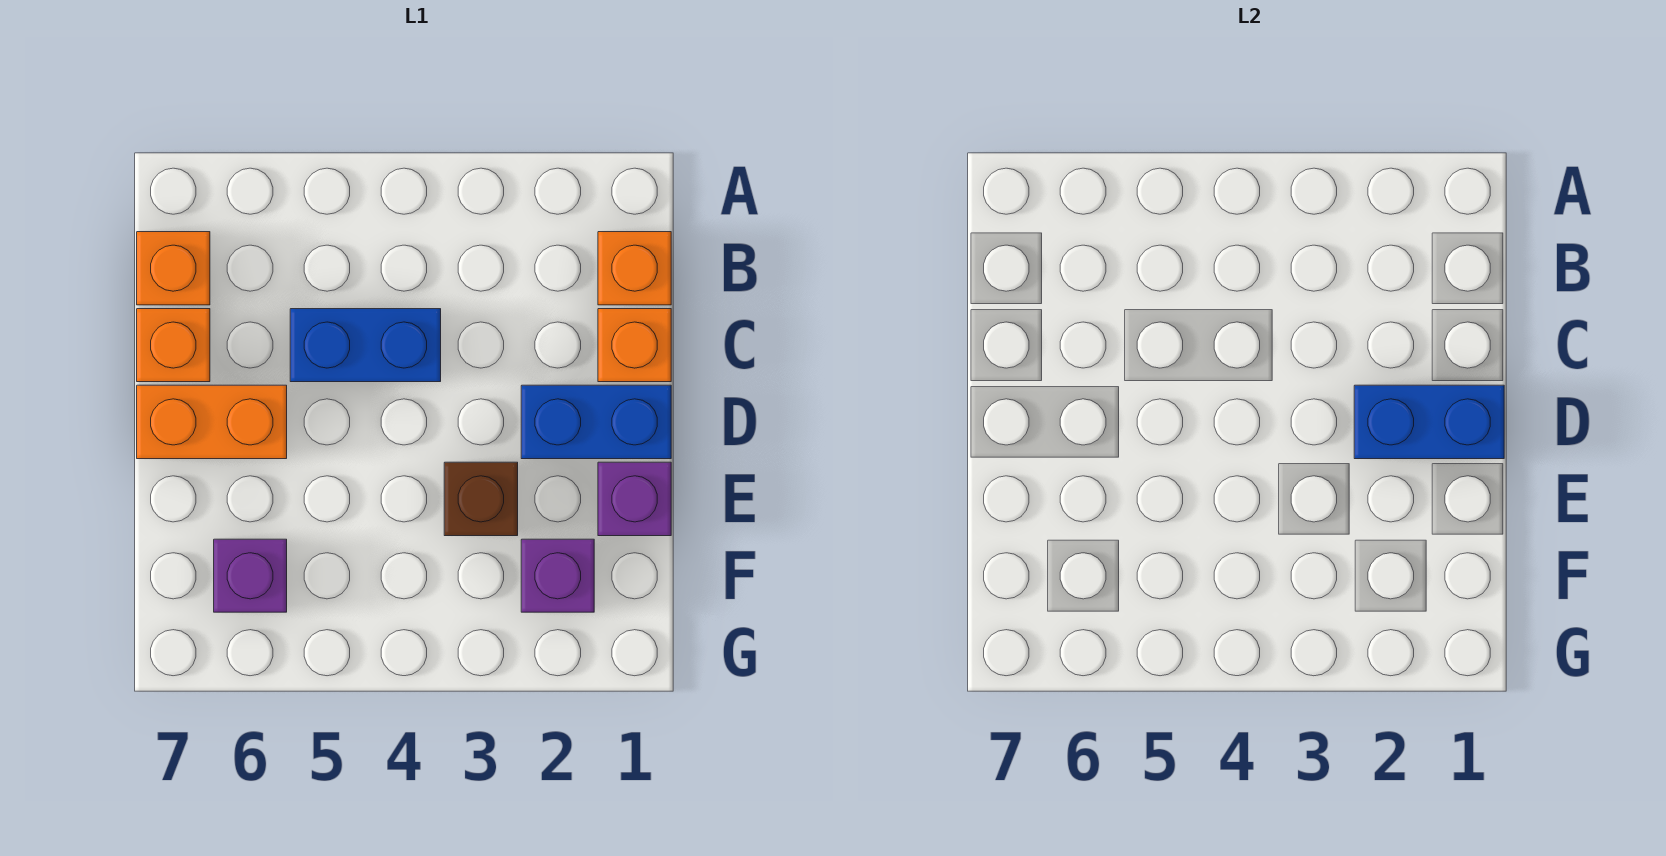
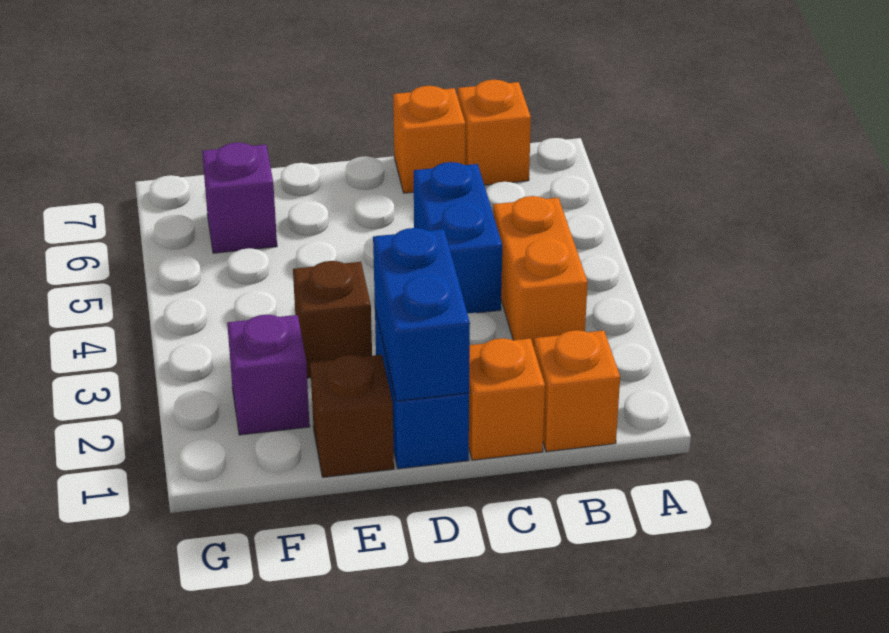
orange brick D6:D7 level 1 -> orange brick B3:B4 level 1
purple brick E1 level 1 -> brown brick E1 level 1

